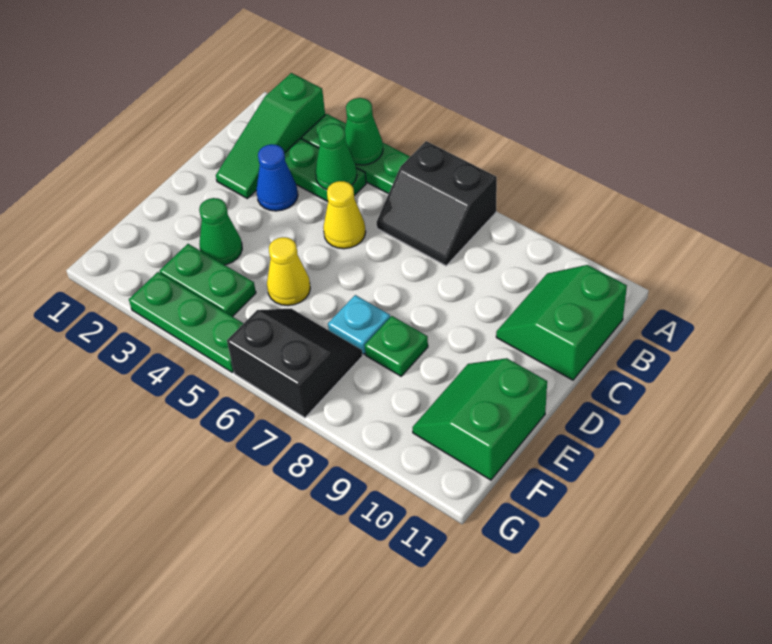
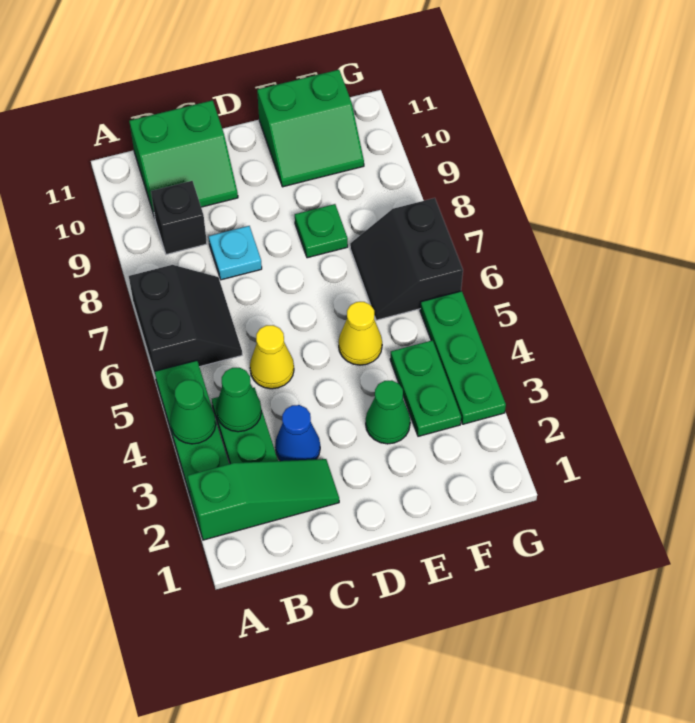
none -> black brick B9 level 1
cyan plate E7 level 1 -> cyan plate C8 level 1

